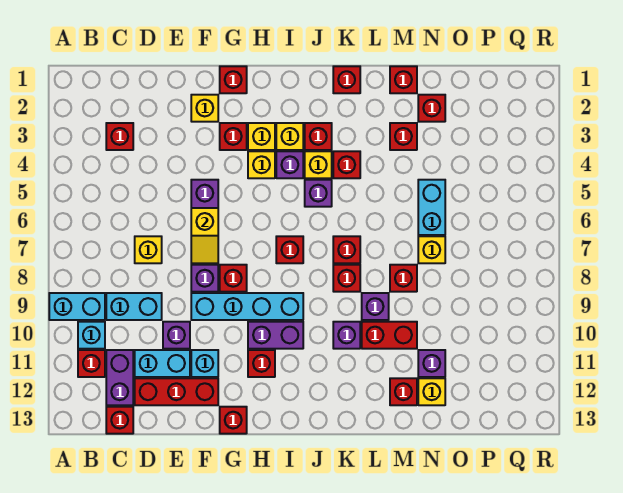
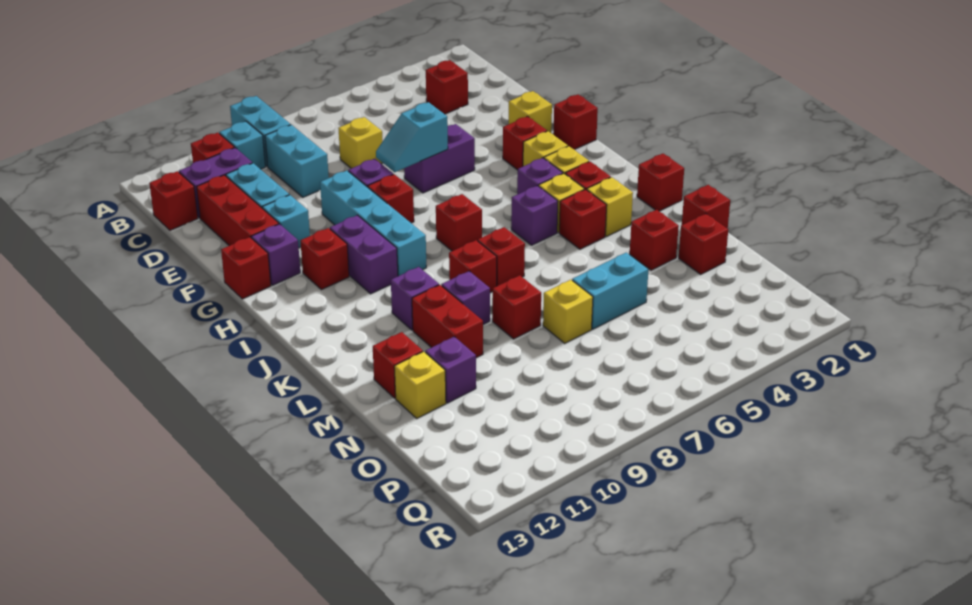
purple brick E10 level 1 -> purple brick G12 level 1
yellow slope F6:F7 level 2 top 6 -> cyan slope F6:F7 level 2 top 6
yellow brick H4 level 1 -> yellow brick K3 level 1

